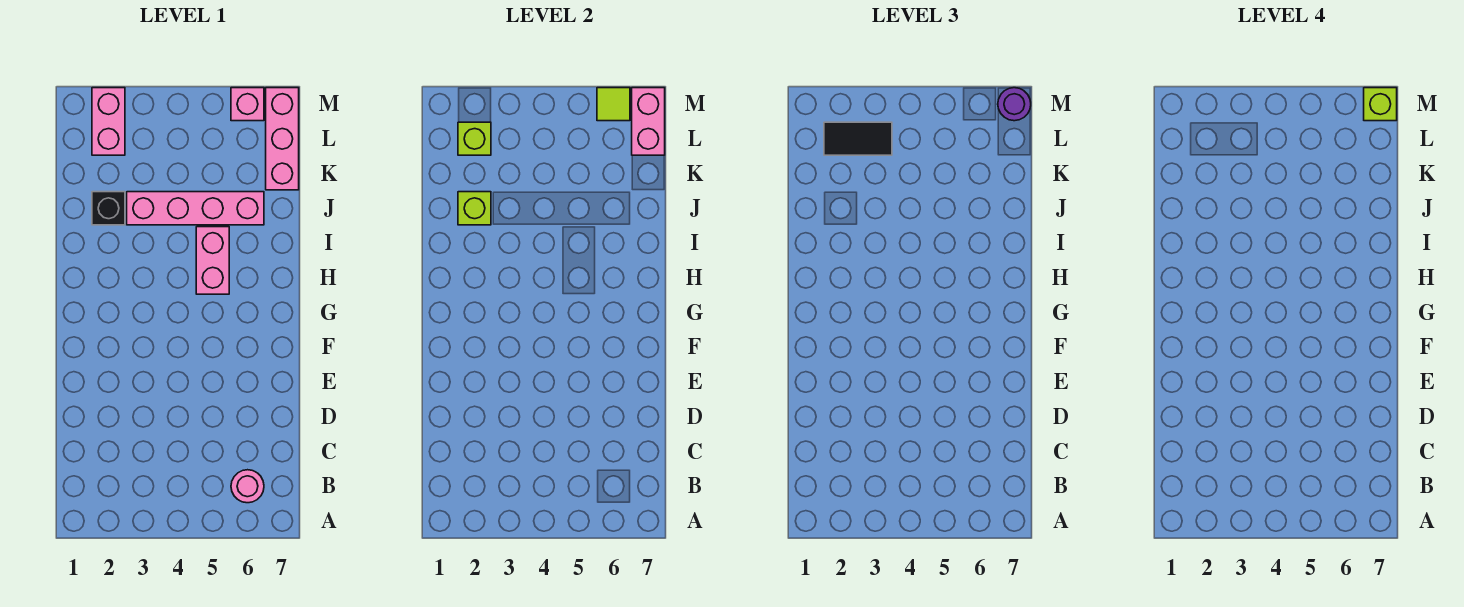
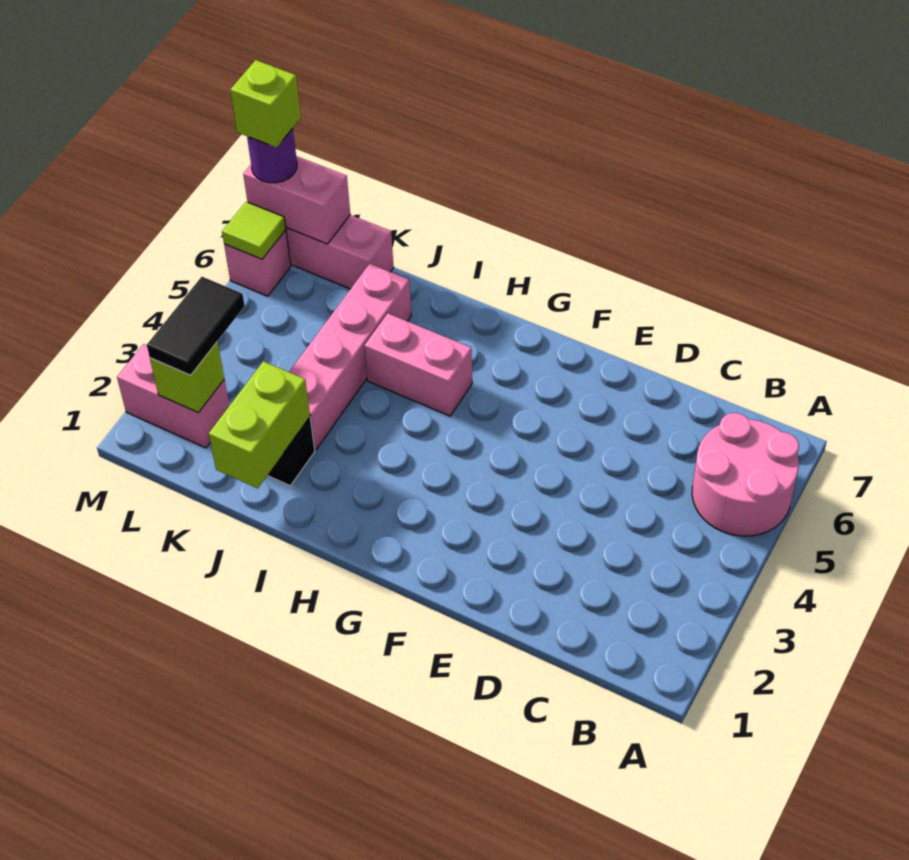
pink round brick B6 level 1 -> pink round brick A5:B6 level 1
lime brick J2 level 2 -> lime brick J1:J2 level 2

